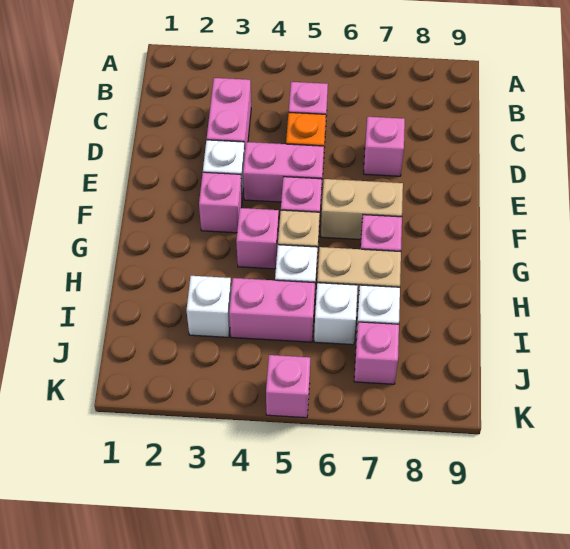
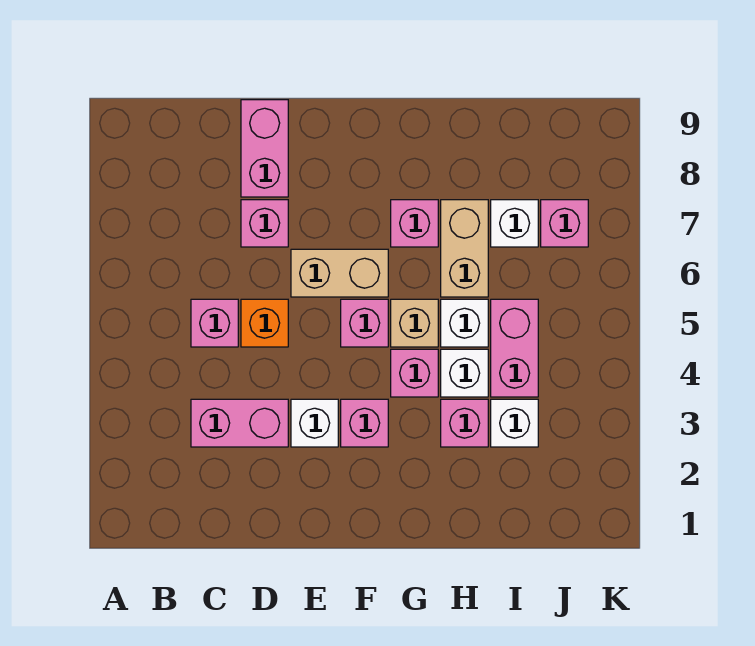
pink brick E4:E5 level 1 -> pink brick D8:D9 level 1
tan brick F6:F7 level 1 -> tan brick E6:F6 level 1
white brick I6 level 1 -> white brick H4 level 1
pink brick K5 level 1 -> pink brick H3 level 1

